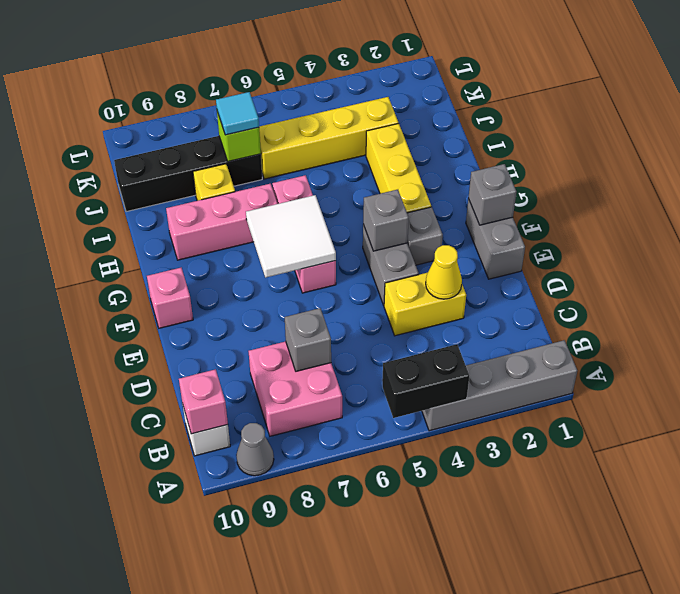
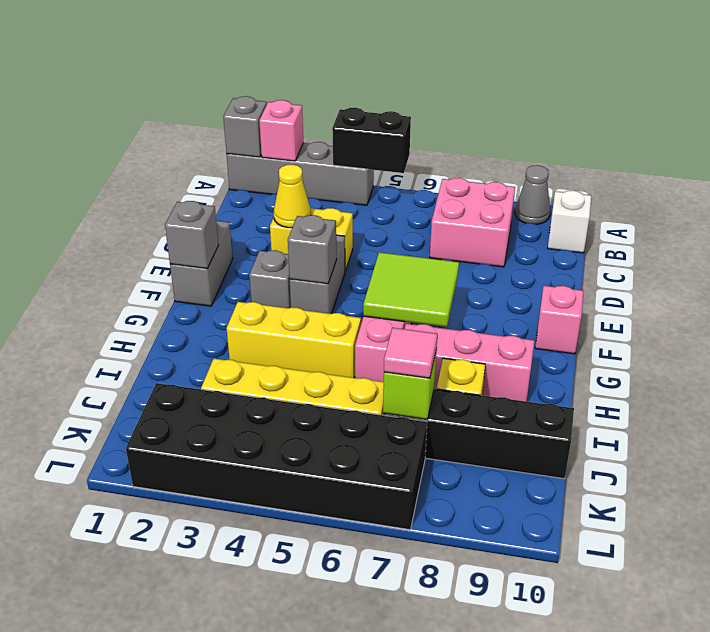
pink brick B10 level 2 -> pink brick A2 level 2
grey brick C7 level 2 -> grey brick A1 level 2
white tile F6:G7 level 2 -> lime tile F6:G7 level 2
yellow brick G3:I3 level 1 -> yellow brick H3:H5 level 1
cyan tile J7 level 3 -> pink tile J7 level 3
none -> black brick K2:L7 level 1

